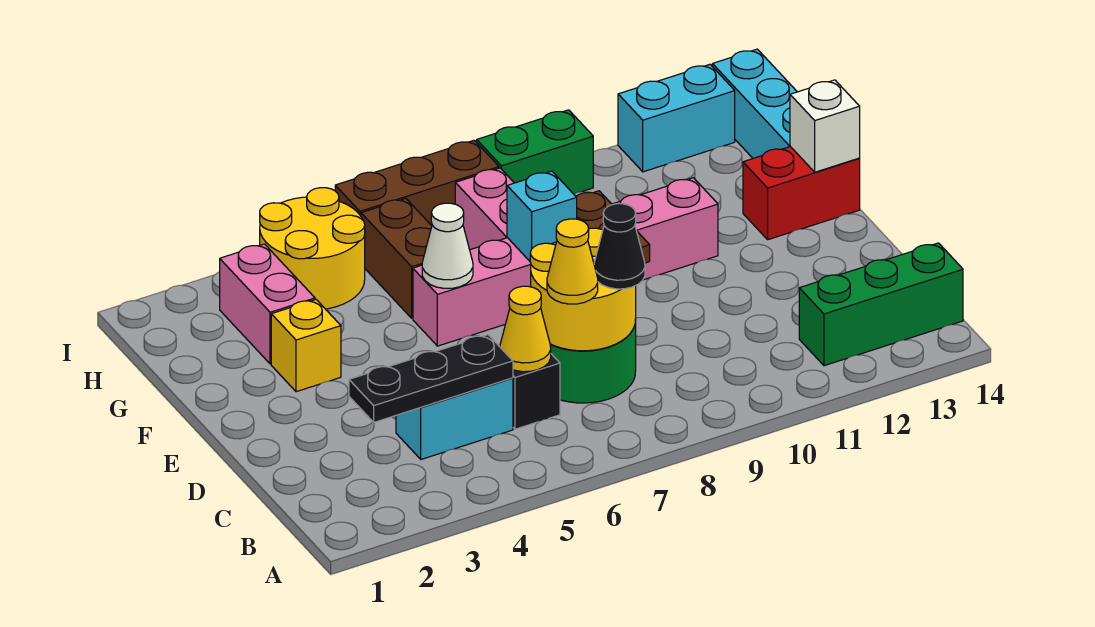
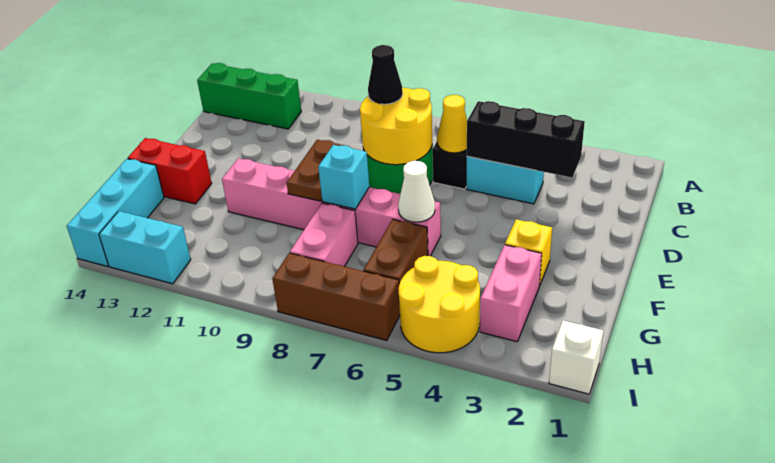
black plate C3:C5 level 2 -> black brick C3:C5 level 2
yellow cone C7 level 3 -> none
white brick F14 level 2 -> white brick I1 level 1
green brick I9:I10 level 1 -> none

